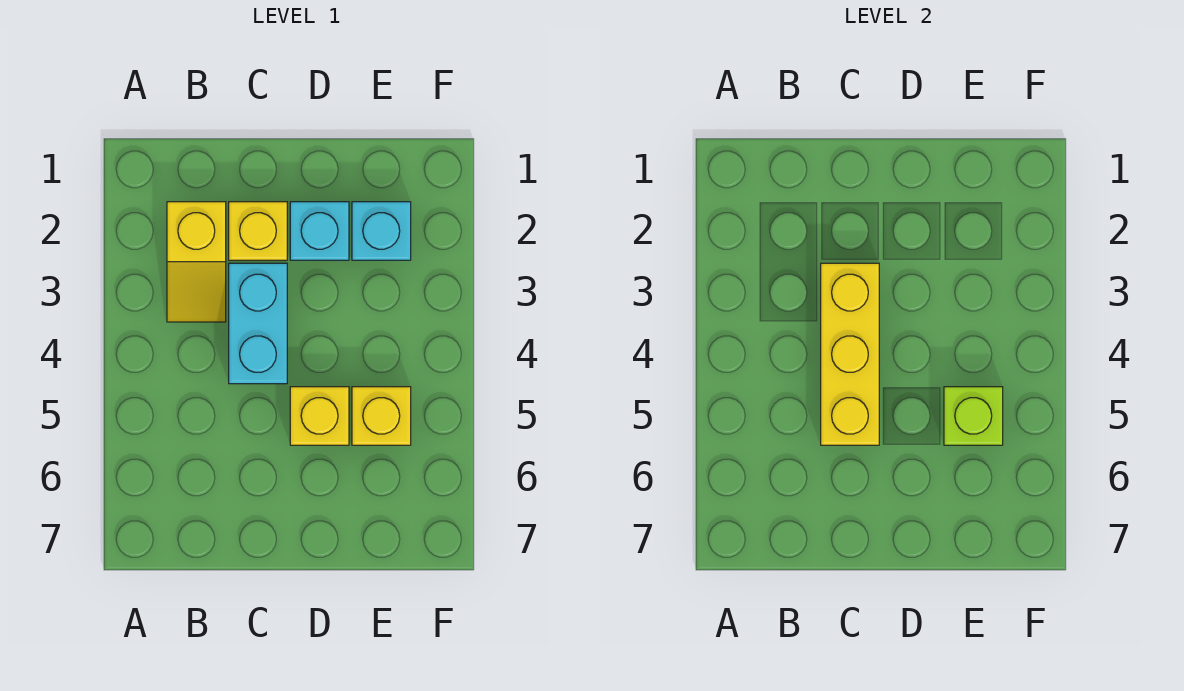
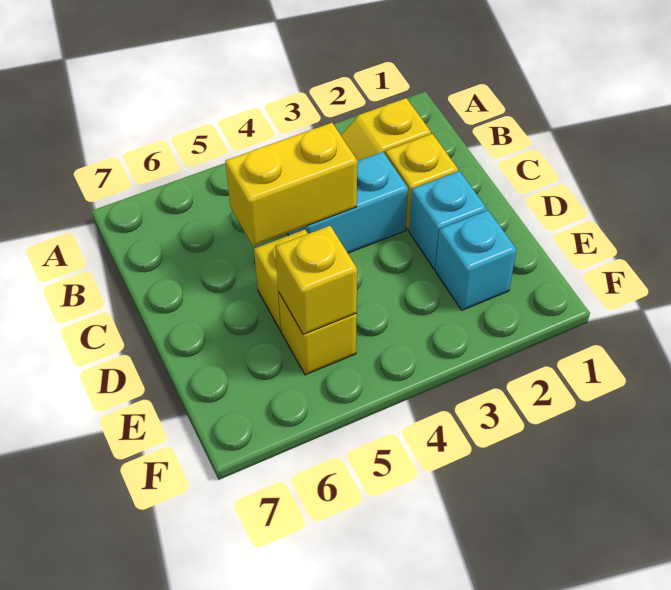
yellow brick C3:C5 level 2 -> yellow brick C4:C5 level 2
lime brick E5 level 2 -> yellow brick E5 level 2

